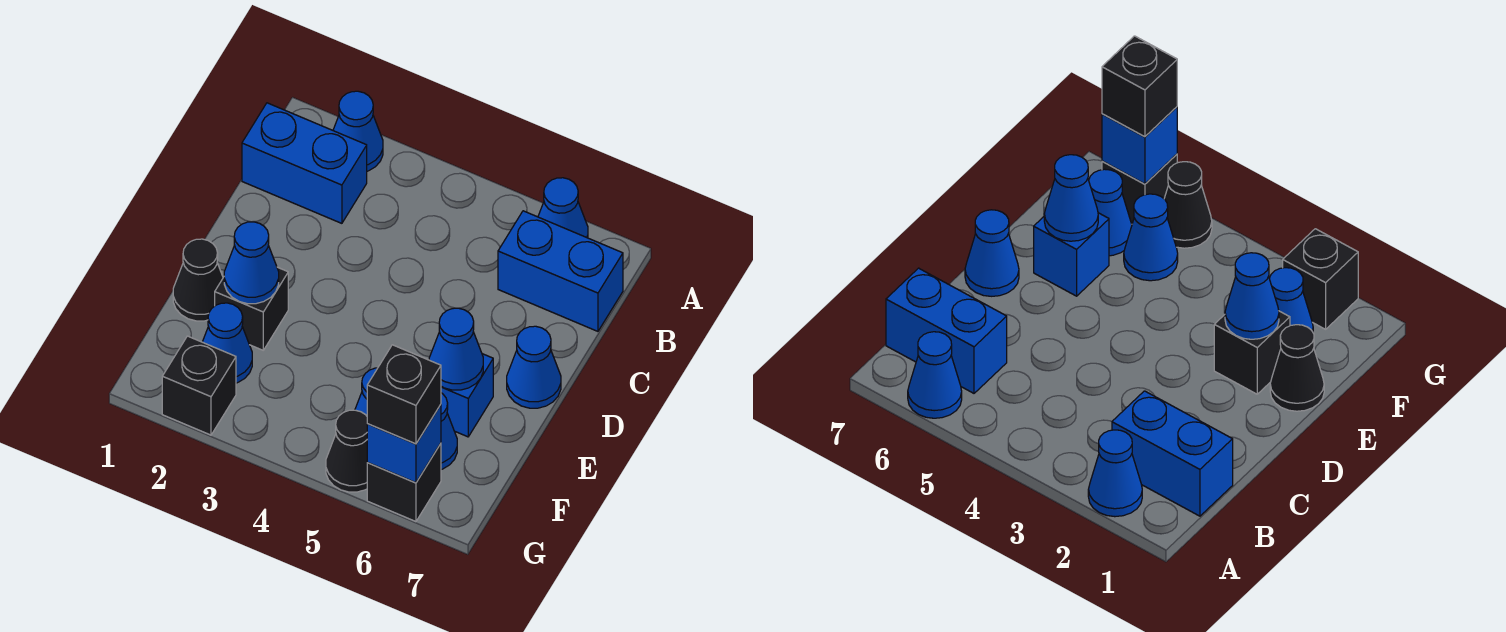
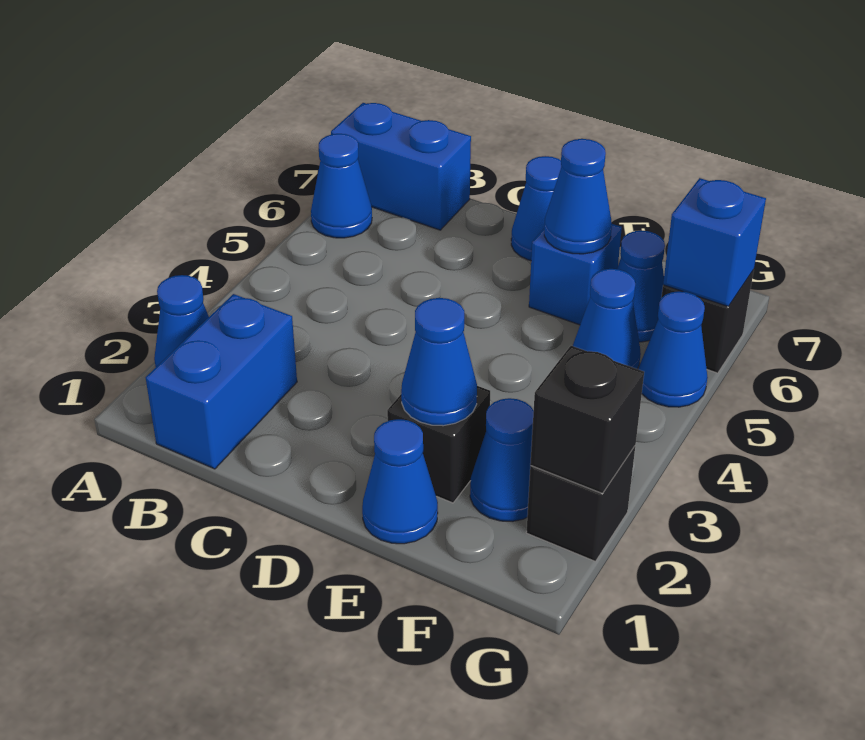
blue brick B6:B7 level 1 -> blue brick A7:B7 level 1
black cone E1 level 1 -> blue cone E1 level 1
black cone G5 level 1 -> blue cone G5 level 1
black brick G6 level 3 -> black brick G2 level 2

